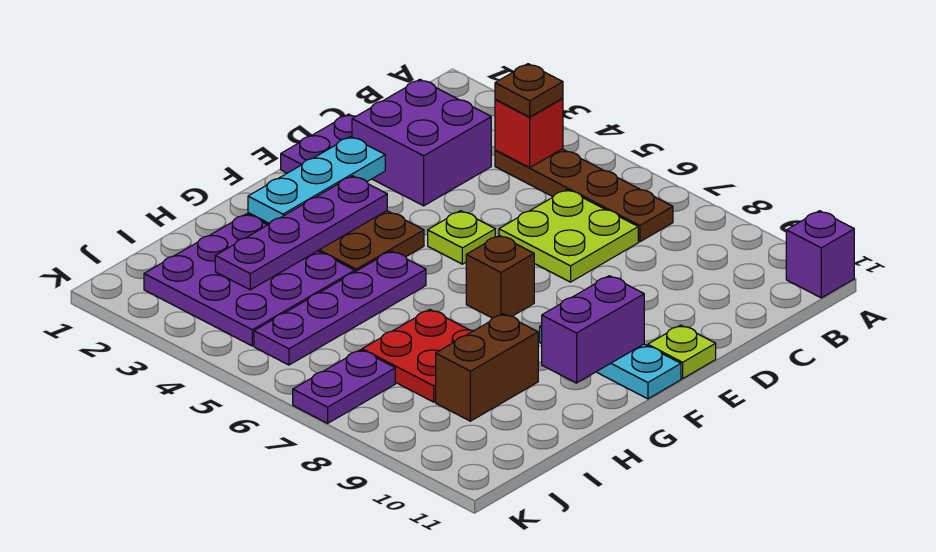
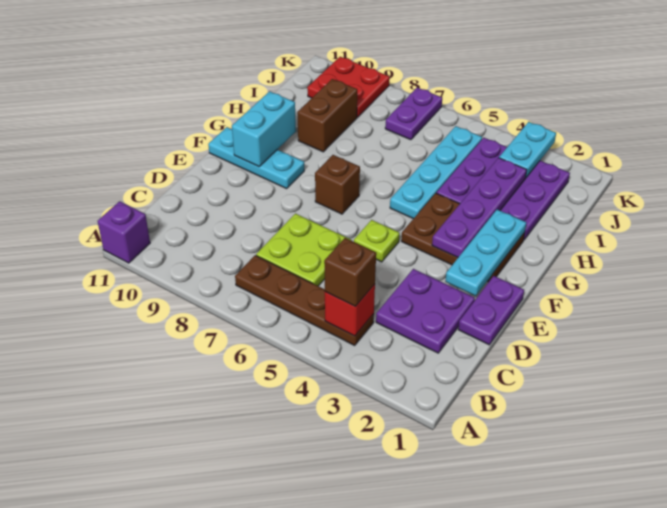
brown plate B4 level 3 -> brown brick B4 level 3
purple brick C2:D3 level 1 -> purple plate C2:D3 level 1
lime plate E11 level 1 -> none
purple brick F10:G10 level 2 -> cyan brick F10:G10 level 2
purple plate G5:J5 level 1 -> cyan plate G5:J5 level 1
red plate H7:I8 level 1 -> red plate J9:K10 level 1
none -> cyan plate J3:K3 level 2

